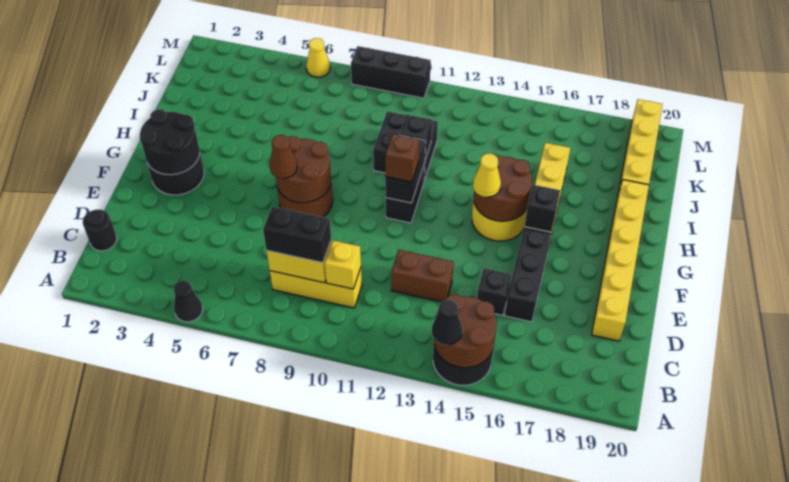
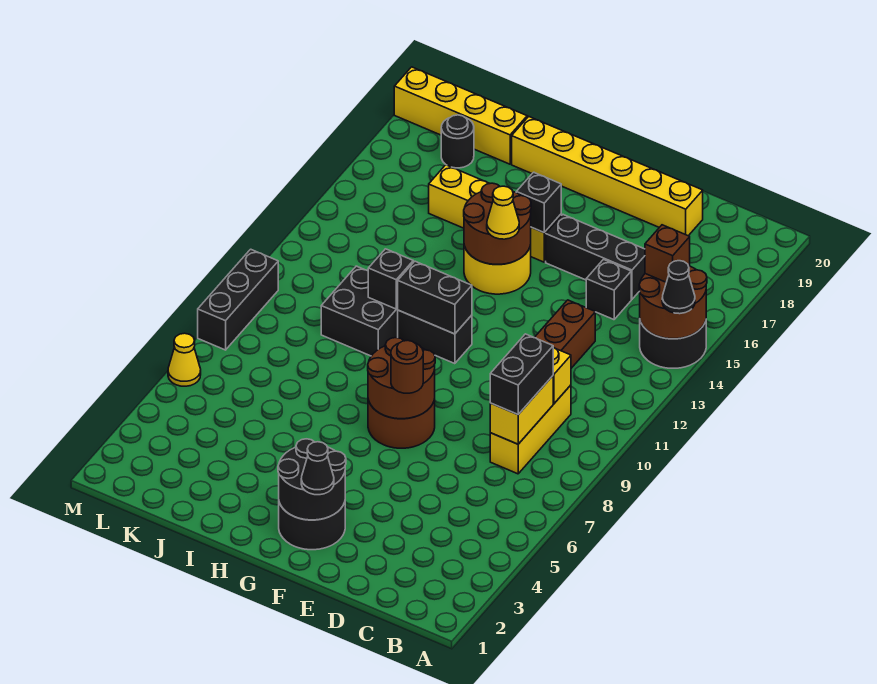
black cone A5 level 1 -> black cone F2 level 3
black round brick C1 level 1 -> black round brick K18 level 1
brown cone F7 level 3 -> brown round brick F7 level 3
brown brick G11 level 3 -> brown brick B15 level 3

